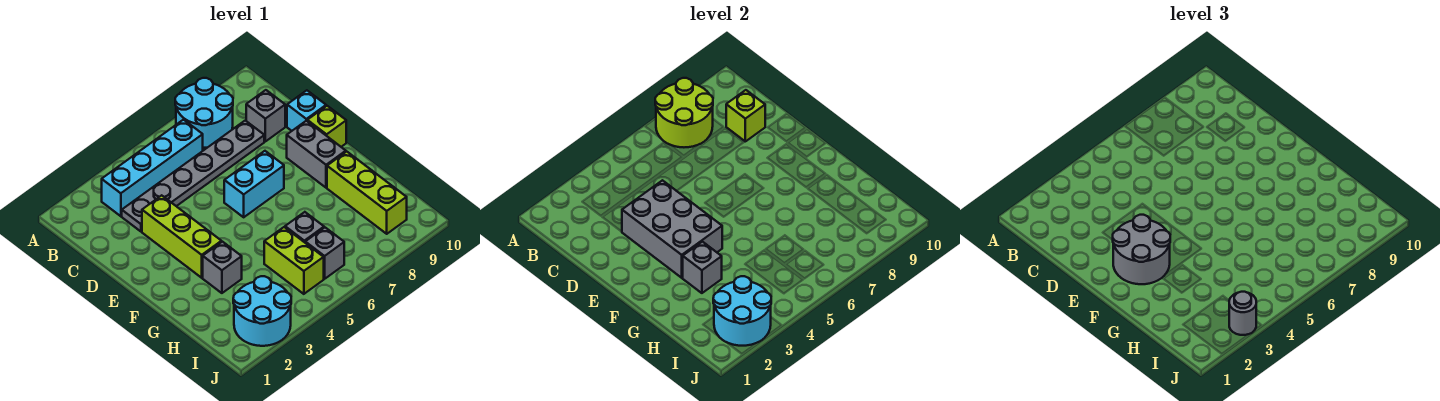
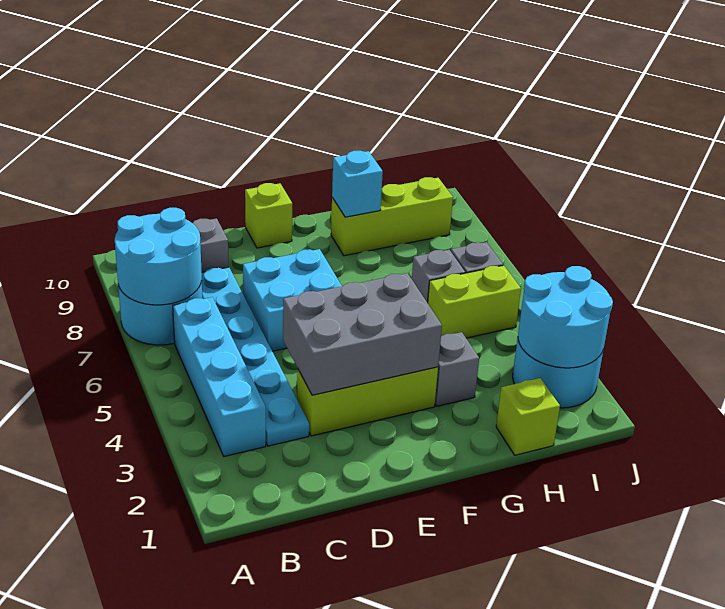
lime round brick A7:B8 level 2 -> cyan round brick A7:B8 level 2
grey plate C3:C8 level 1 -> cyan plate C3:C8 level 1
lime brick C9 level 2 -> lime brick H1 level 1
cyan brick D10 level 1 -> cyan brick G9 level 2
grey round brick E2:F3 level 3 -> none
cyan brick E6:E7 level 1 -> cyan brick D6:E7 level 1
grey brick E9:F9 level 1 -> none
grey brick G3 level 2 -> none
grey round brick J3 level 3 -> none

